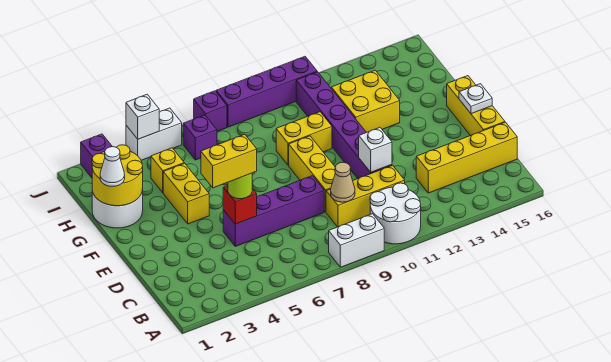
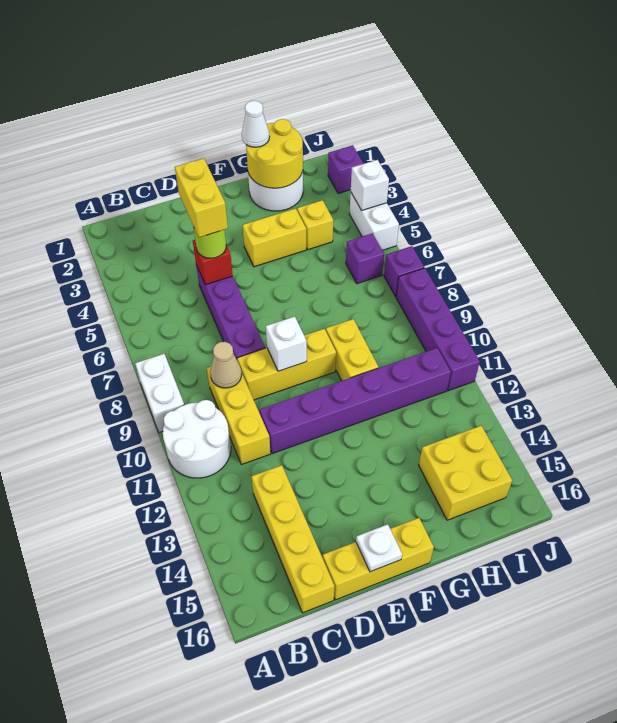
white brick D11 level 2 -> white brick E9 level 2
yellow brick G12:H13 level 1 -> yellow brick H14:I15 level 1

